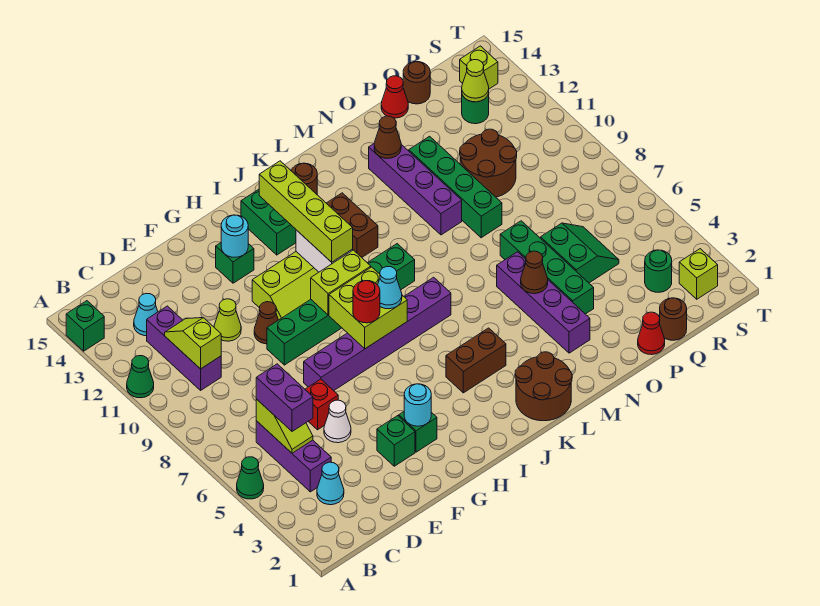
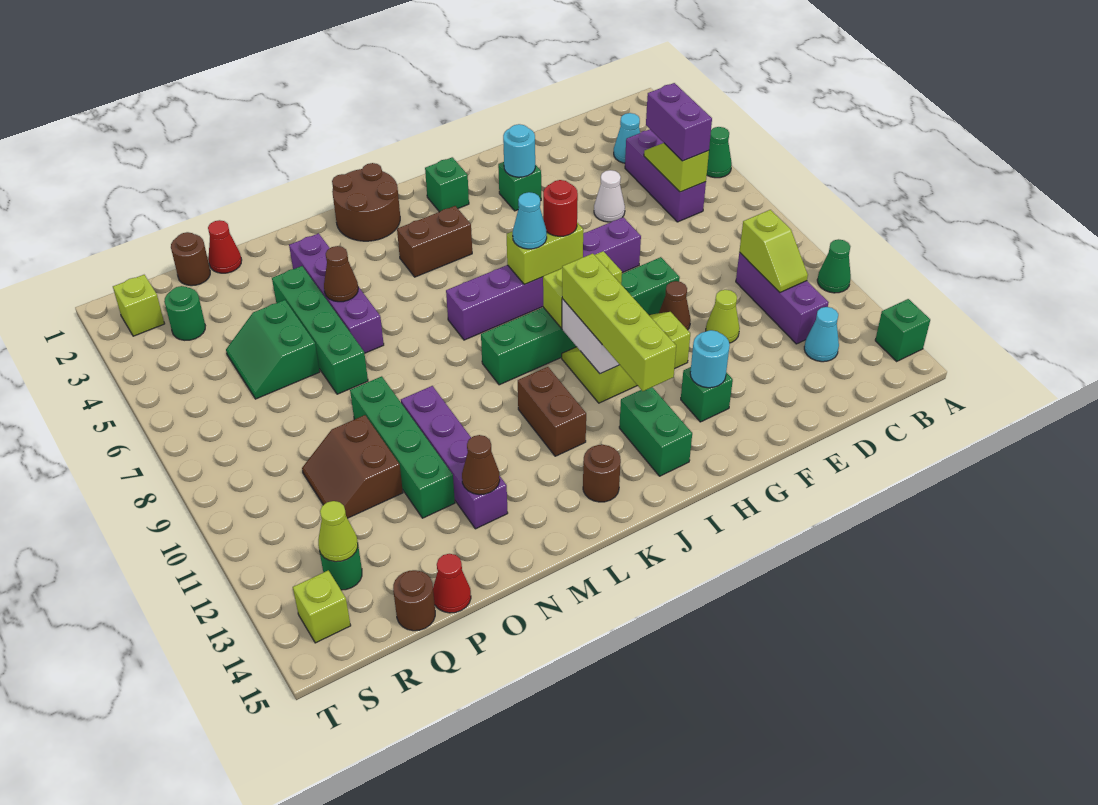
red brick E6 level 1 -> none
green brick F3 level 1 -> green brick I2 level 1
lime brick H7:I8 level 2 -> lime brick H7:I7 level 2
brown round brick P10:Q11 level 1 -> brown slope P10:Q11 level 1 top P

